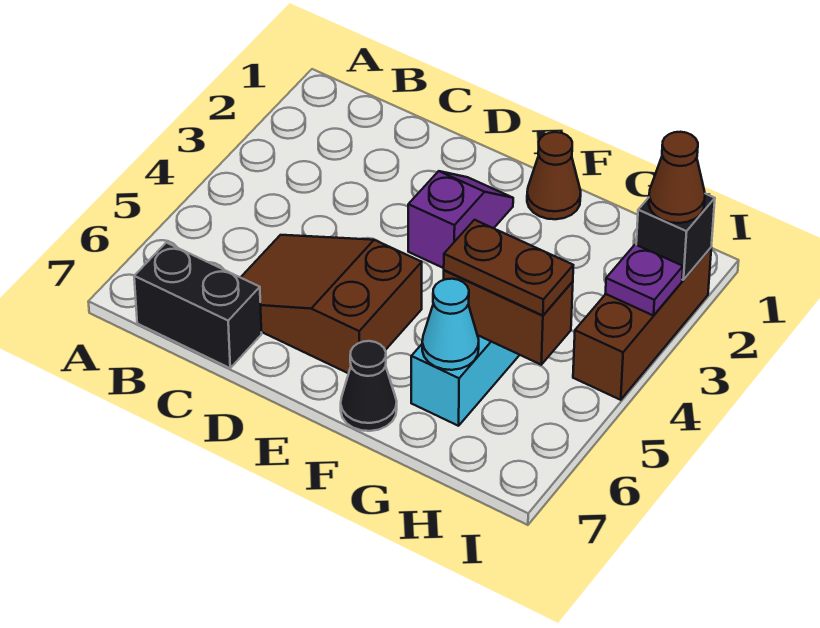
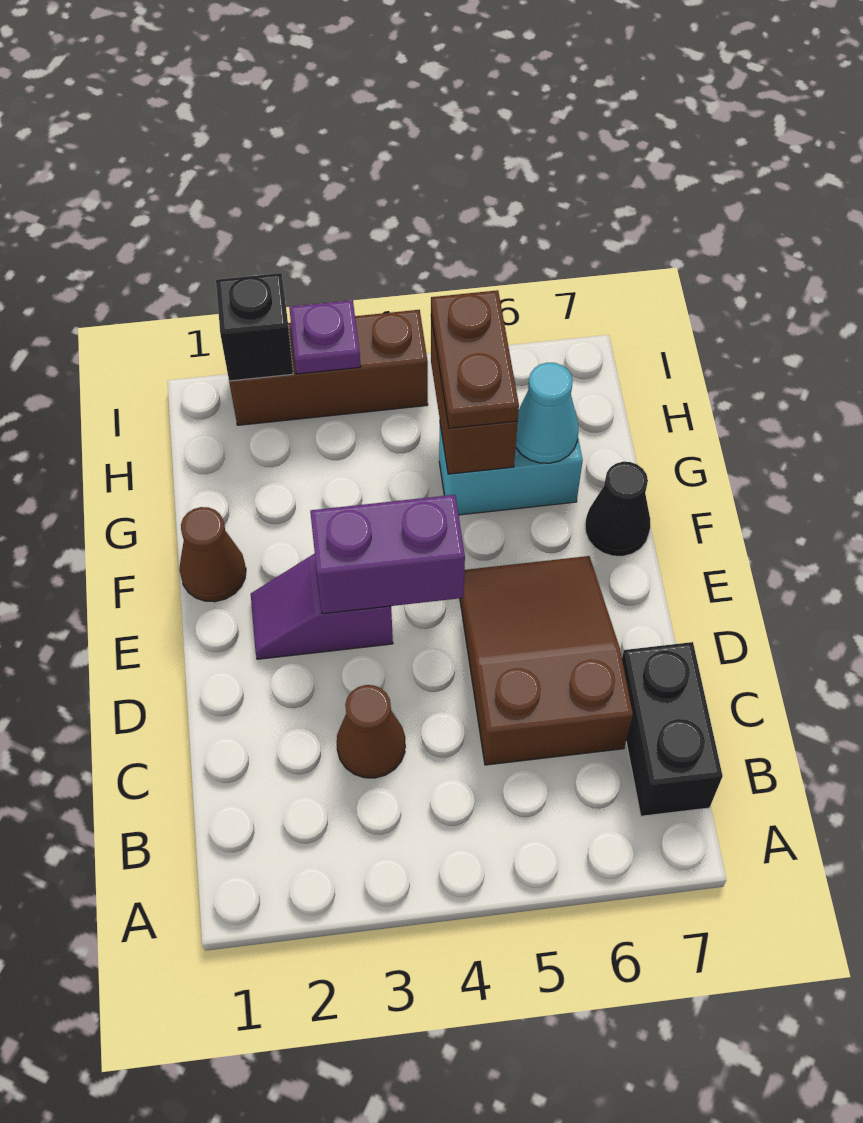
brown slope C5:E6 level 1 top E -> brown slope C5:E6 level 1 top C
none -> purple brick E3:E4 level 2
brown cone I2 level 3 -> brown cone C3 level 1

